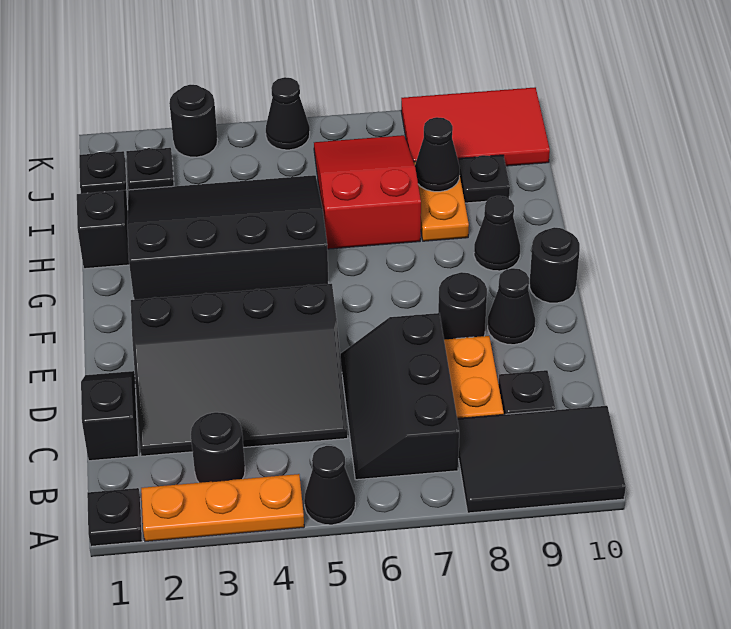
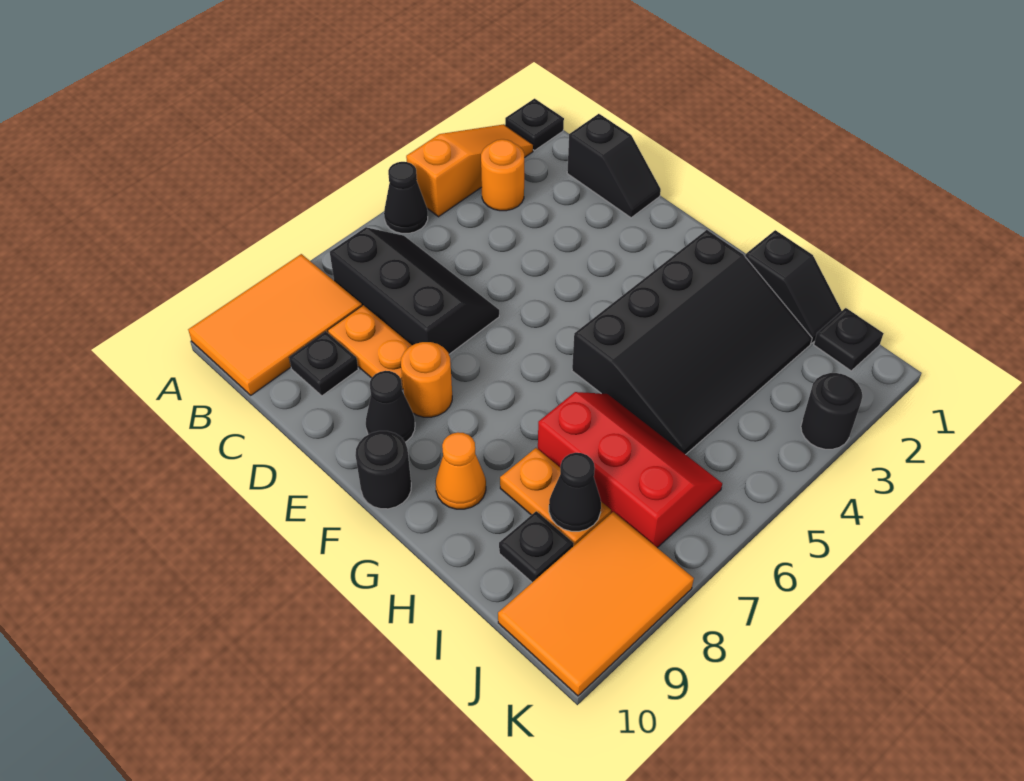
orange plate A2:A4 level 1 -> orange slope A2:A4 level 1 top 4
black tile A8:B10 level 1 -> orange tile A8:B10 level 1
black round brick B3 level 1 -> orange round brick B3 level 1
black slope C2:E5 level 1 top E -> none
black round brick E8 level 1 -> orange round brick E8 level 1
black cone G9 level 1 -> orange cone G9 level 1
red slope H6:J7 level 1 top H -> red slope H6:J7 level 1 top 7
black plate J2 level 1 -> none
red tile J8:K10 level 1 -> orange tile J8:K10 level 1
black cone K5 level 1 -> none

